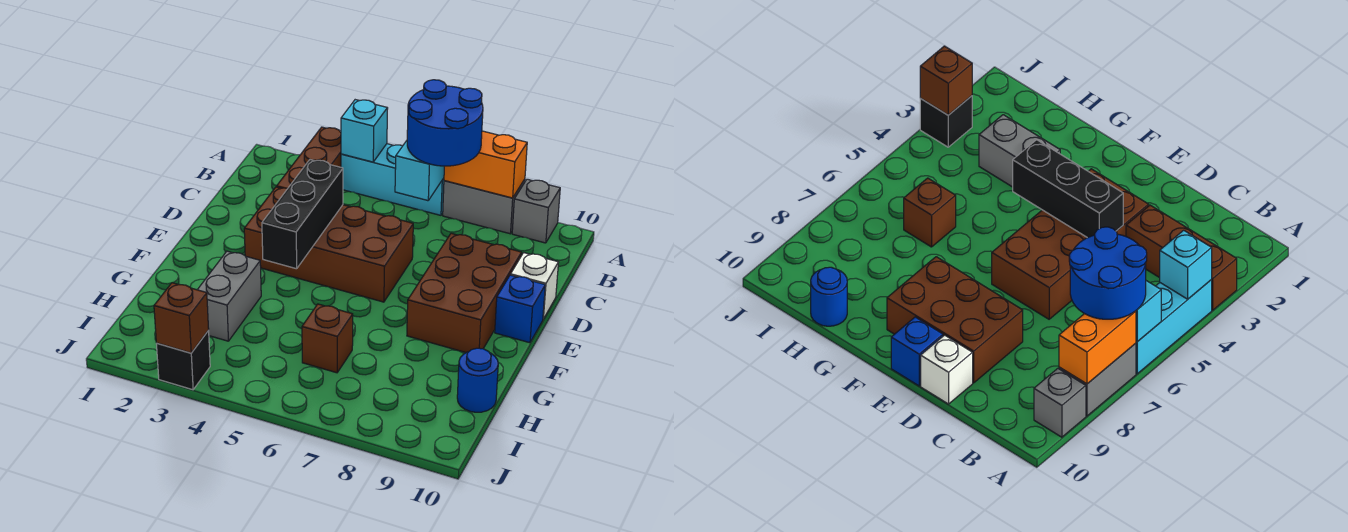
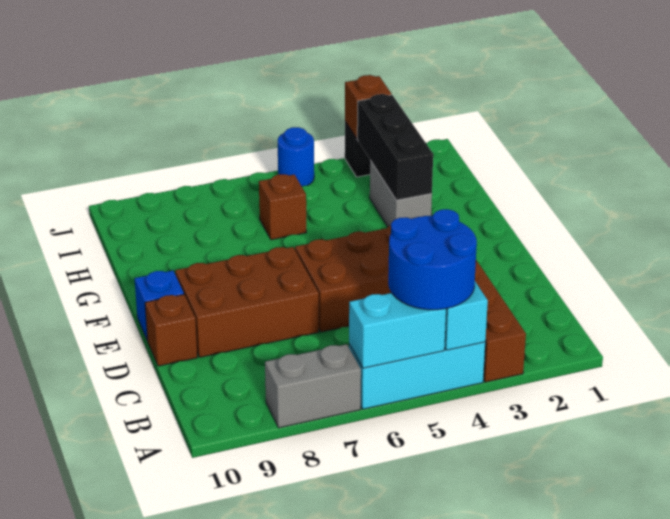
cyan brick A6:B6 level 2 -> cyan brick A5:A6 level 2
blue round brick A6:B7 level 3 -> blue round brick A4:B5 level 3
orange brick A7:A8 level 2 -> none
grey brick A9 level 1 -> none
black brick D4:F4 level 2 -> black brick G3:I3 level 2
brown brick D8:F9 level 1 -> brown brick D7:E9 level 1
white brick D10 level 1 -> brown brick D10 level 1
blue round brick H10 level 1 -> blue round brick J5 level 1

